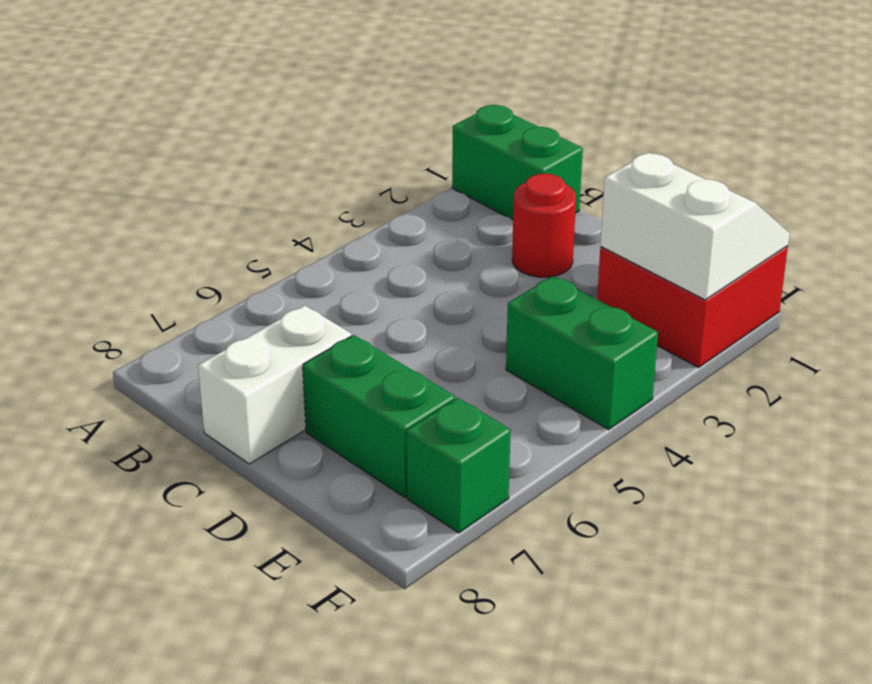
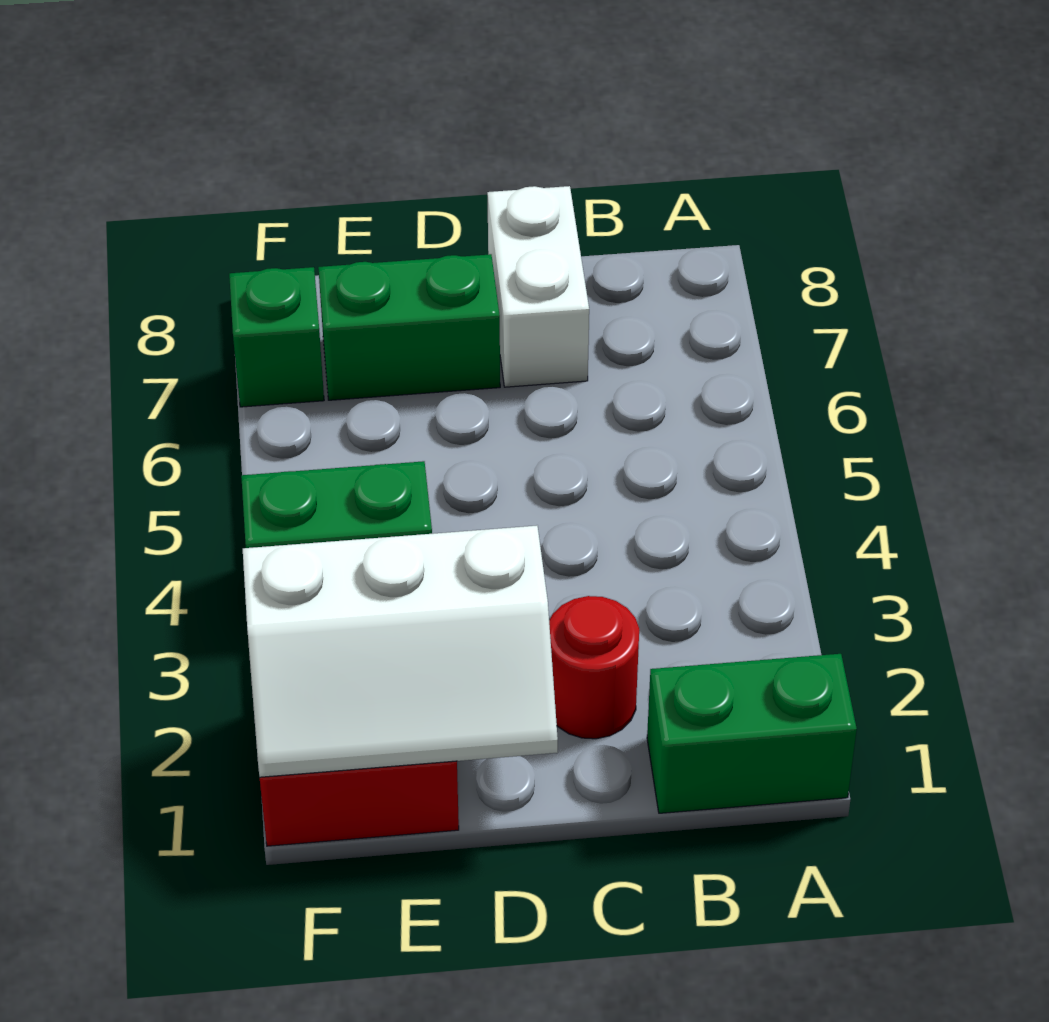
white slope E1:F2 level 2 top 2 -> white slope D1:F2 level 2 top 2

